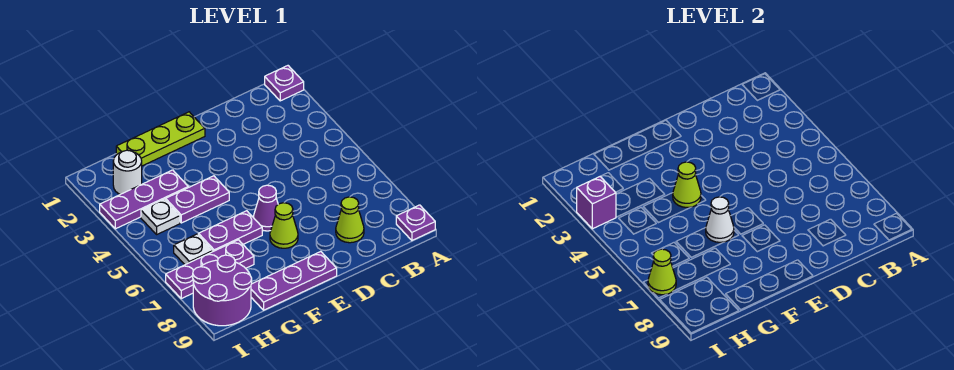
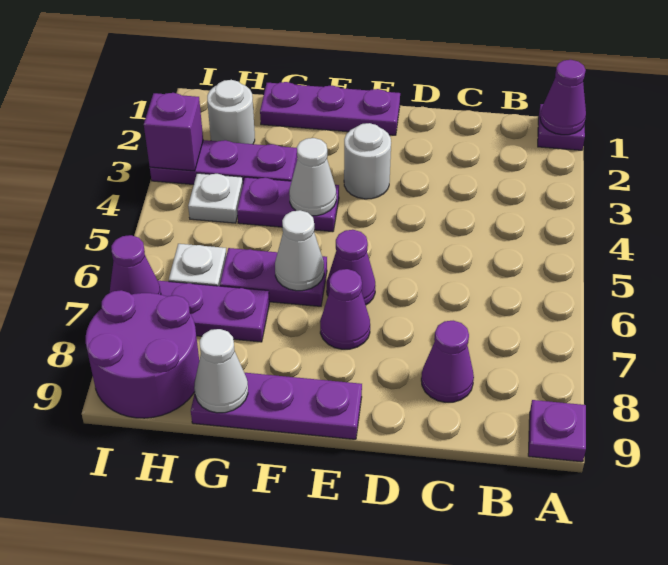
none -> purple cone A1 level 2
lime cone C8 level 1 -> purple cone C8 level 1
lime plate E1:G1 level 1 -> purple plate E1:G1 level 1
none -> white round brick E3 level 1
lime cone E7 level 1 -> purple cone E7 level 1
lime cone F4 level 2 -> white cone F4 level 2
none -> white cone G9 level 2
lime cone I7 level 2 -> purple cone I7 level 2

